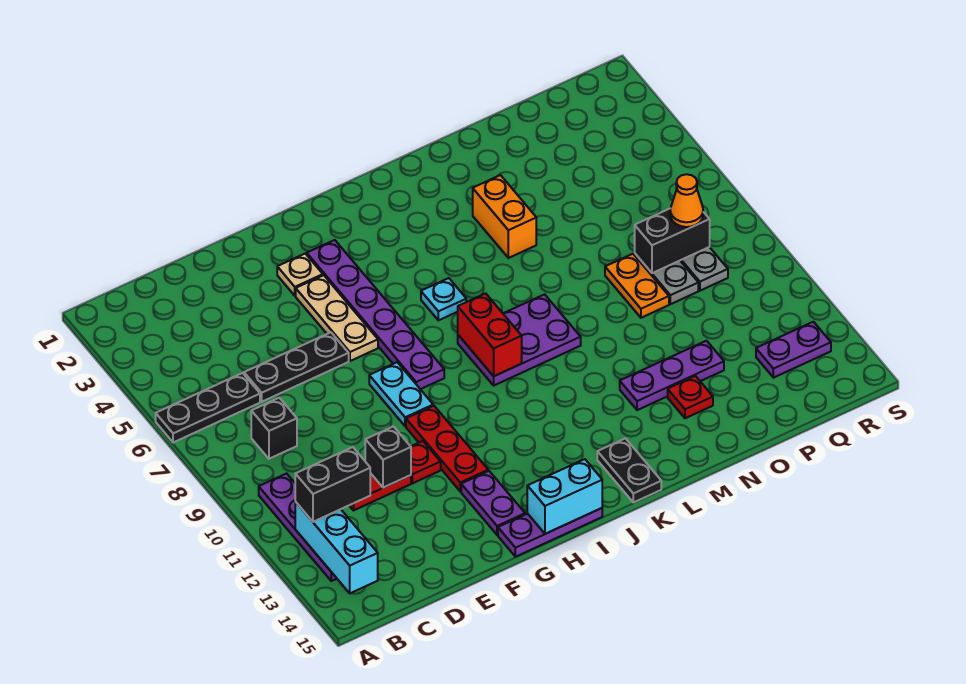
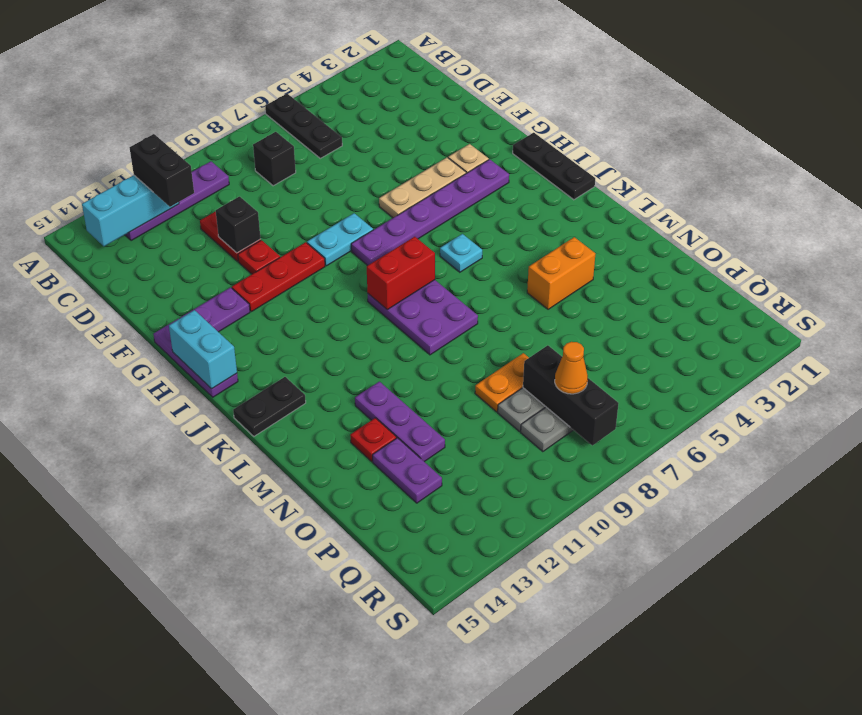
black plate D6:F6 level 1 -> black plate H1:J1 level 1
black brick P8:Q8 level 2 -> black brick P8:R8 level 2
purple plate Q13:R13 level 1 -> purple plate O13:P13 level 1

